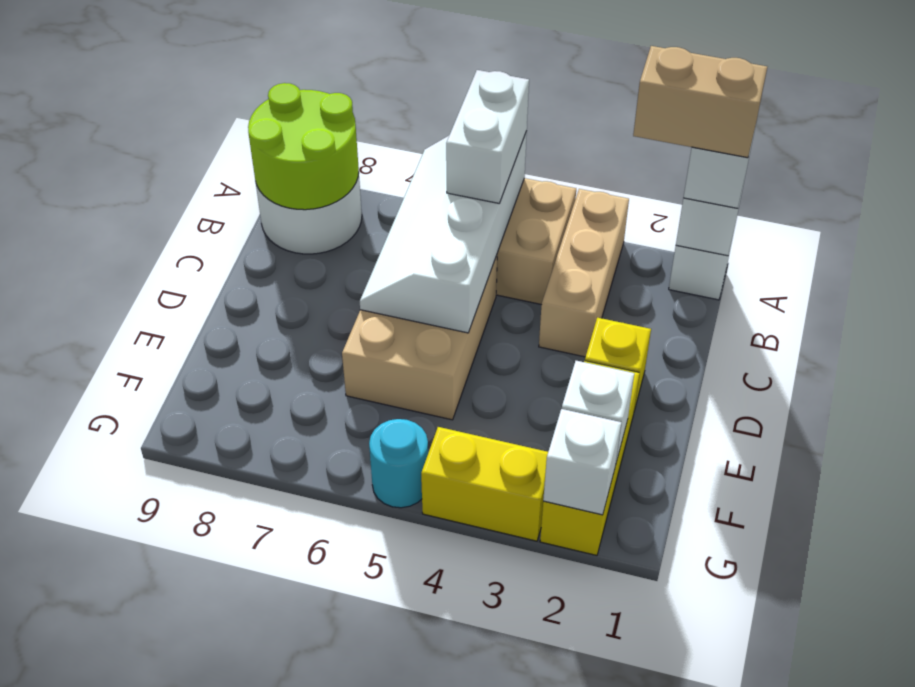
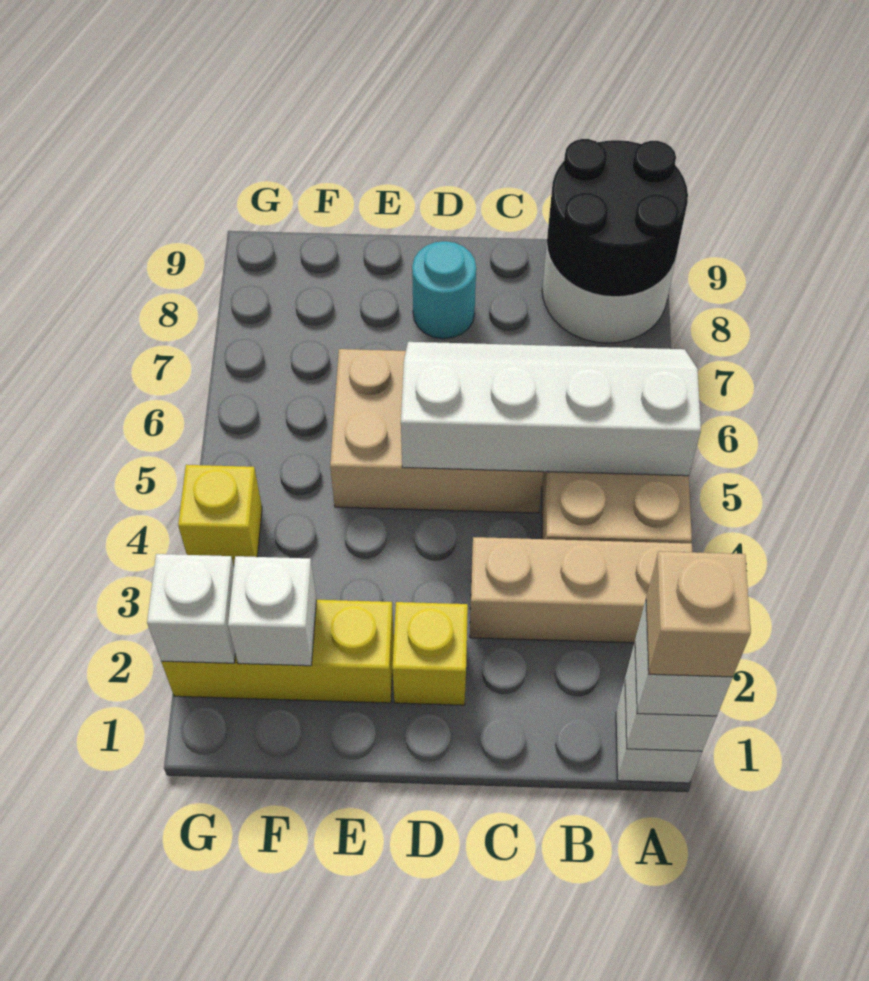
tan brick A1:A2 level 4 -> tan brick A1 level 4
white brick A5:B5 level 3 -> none
lime round brick A8:B9 level 2 -> black round brick A8:B9 level 2
yellow brick G3:G4 level 1 -> yellow brick G4 level 1
cyan round brick G5 level 1 -> cyan round brick D8 level 1

